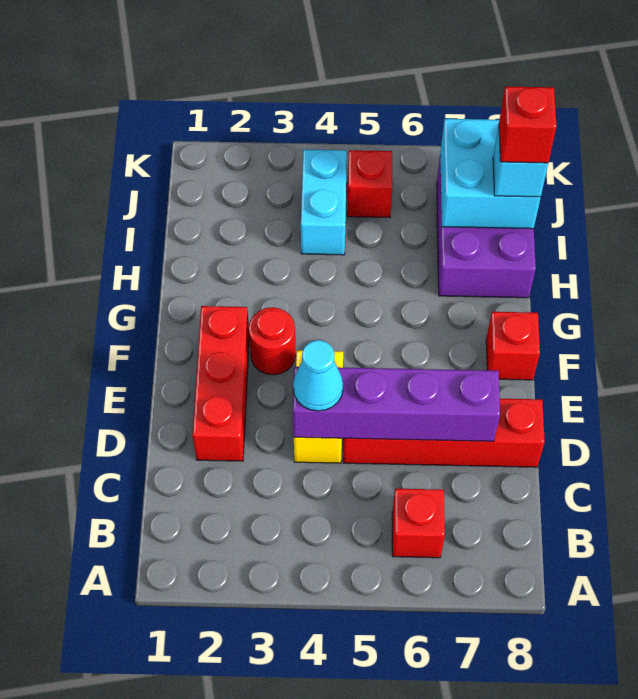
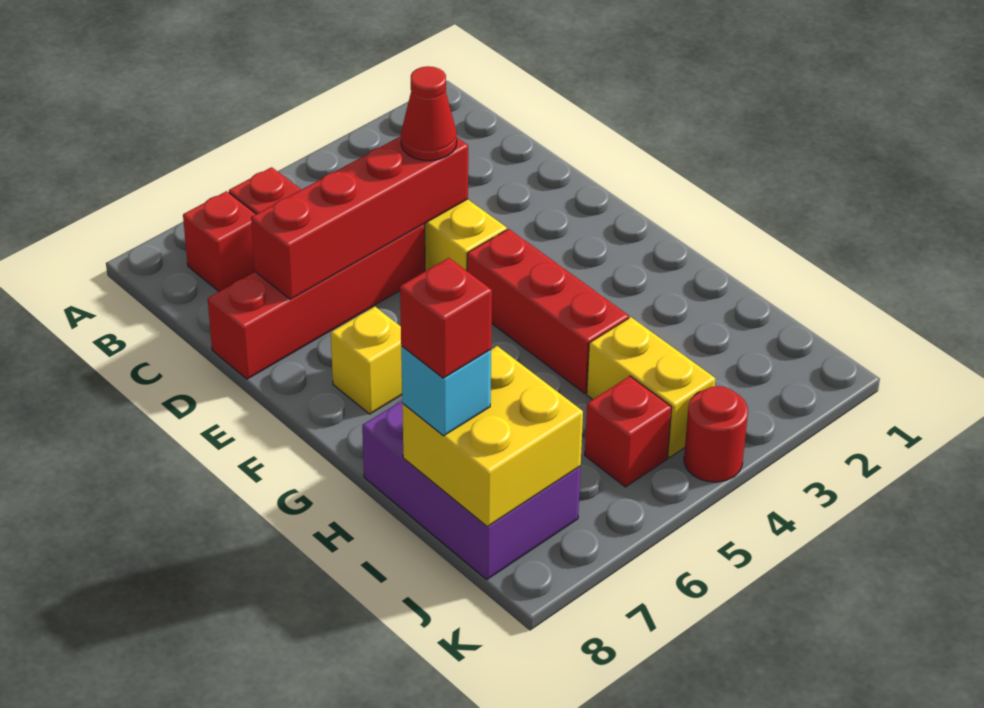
red brick D2:F2 level 1 -> red brick F4:H4 level 1
purple brick D4:D7 level 2 -> red brick D4:D7 level 2
cyan cone D4 level 3 -> red cone D4 level 3
red round brick F3 level 1 -> red round brick K4 level 1
none -> yellow brick F7 level 1
red brick F8 level 1 -> red brick B7 level 1
cyan brick I4:J4 level 1 -> yellow brick I4:J4 level 1
cyan brick I7:J8 level 2 -> yellow brick I7:J8 level 2

